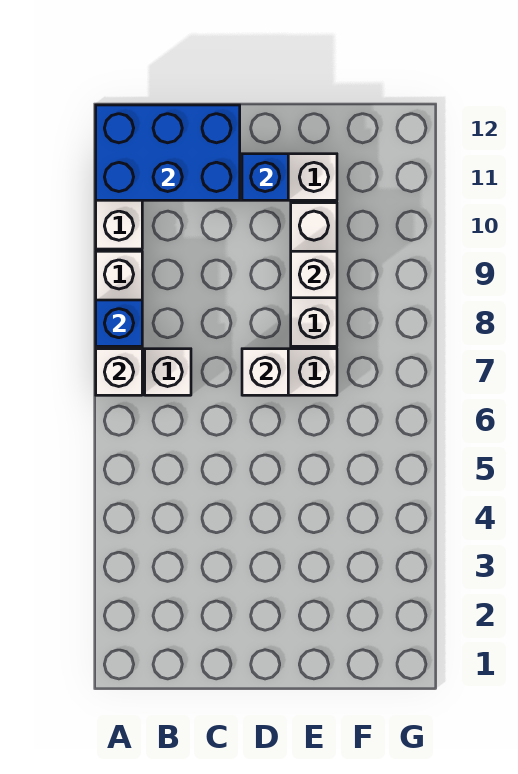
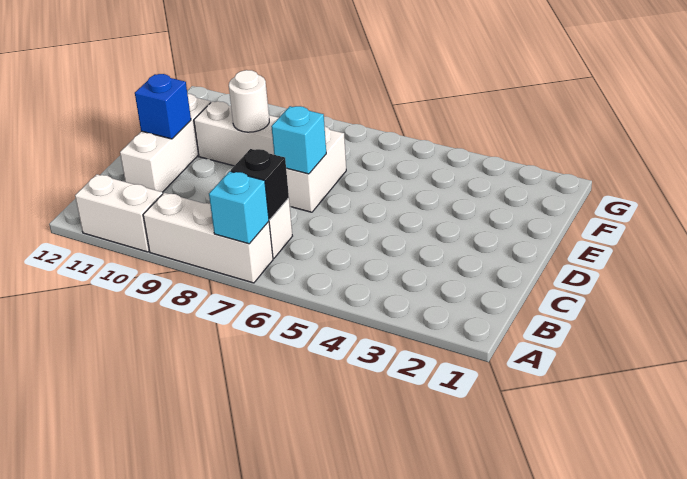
white brick A7 level 2 -> cyan brick A7 level 2
blue brick A8 level 2 -> none
blue brick A11:C12 level 2 -> none
none -> black brick B7 level 2
white brick D7 level 2 -> cyan brick D7 level 2
white brick E9 level 2 -> white round brick E9 level 2

